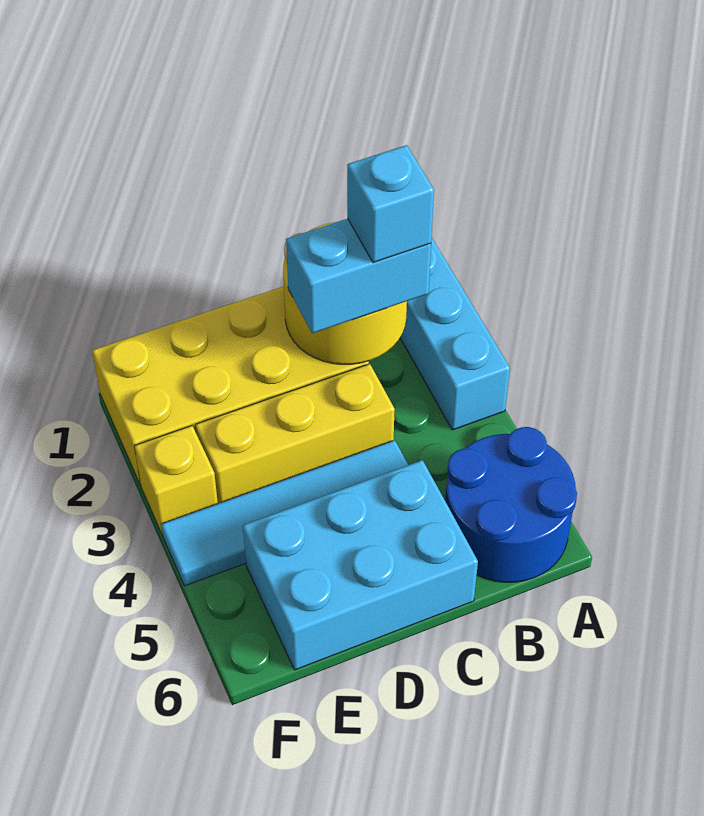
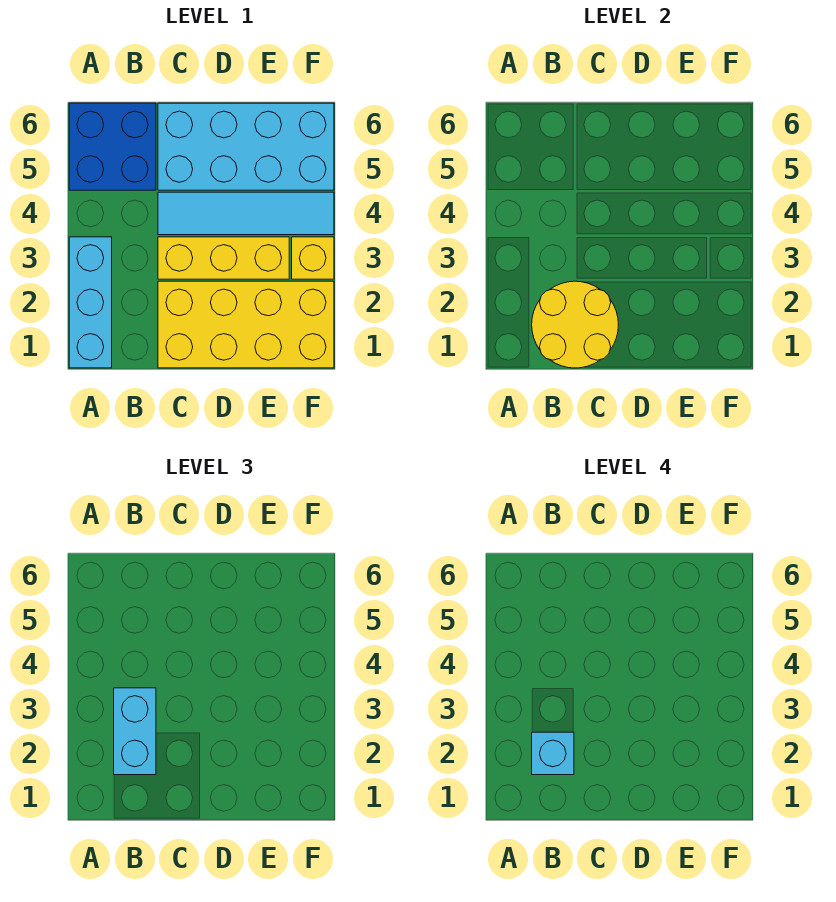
blue round brick A5:B6 level 1 -> blue brick A5:B6 level 1
cyan brick B2:C2 level 3 -> cyan brick B2:B3 level 3
cyan brick C5:E6 level 1 -> cyan brick C5:F6 level 1

